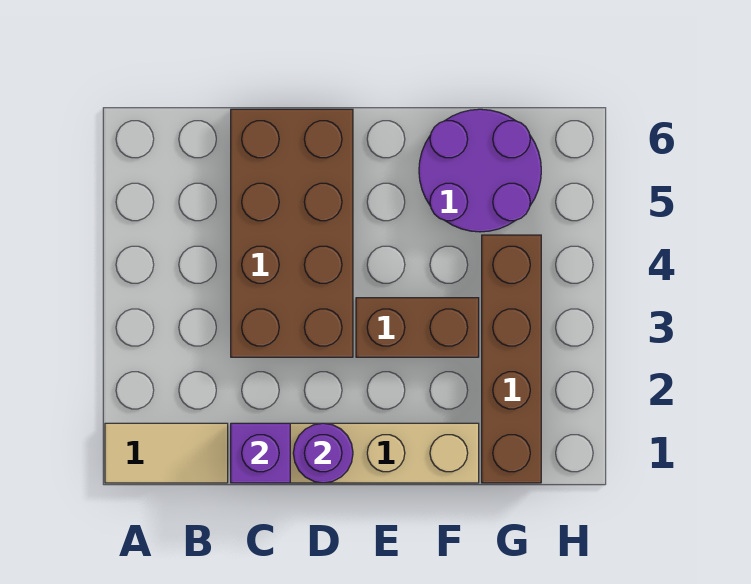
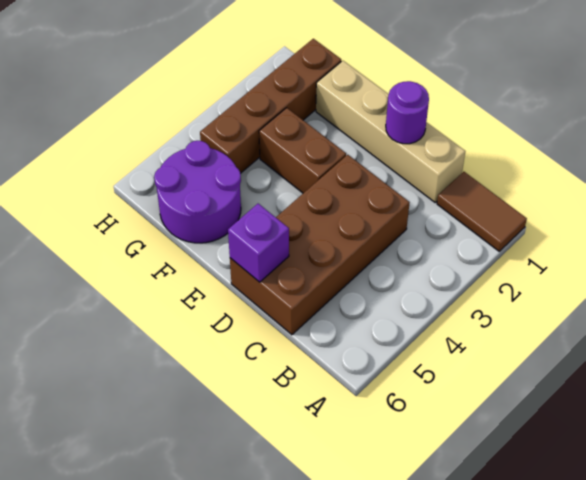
tan tile A1:B1 level 1 -> brown tile A1:B1 level 1
purple brick C1 level 2 -> purple brick D6 level 2

